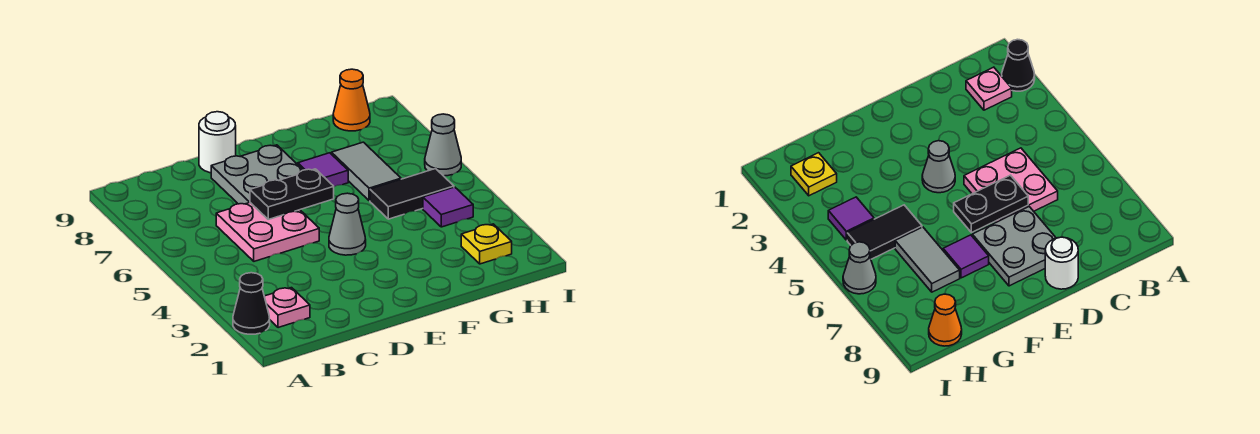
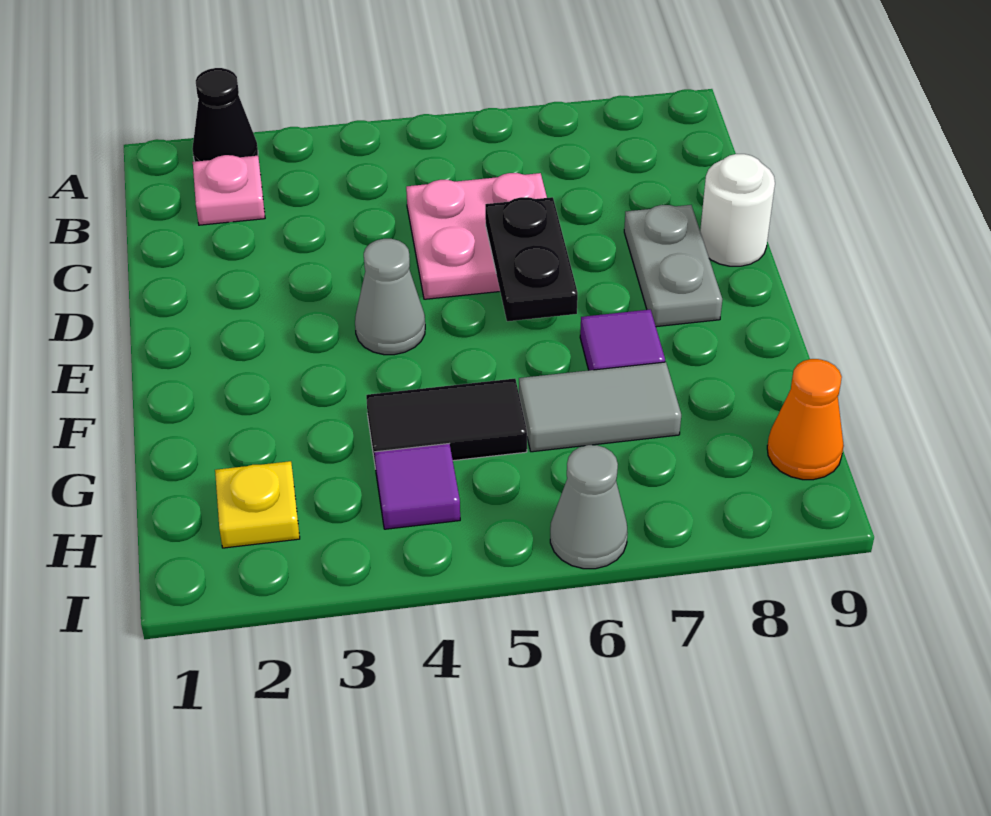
grey plate D7:E8 level 1 -> grey plate D8:E8 level 1
black tile G5:H5 level 1 -> black tile G4:G5 level 1

